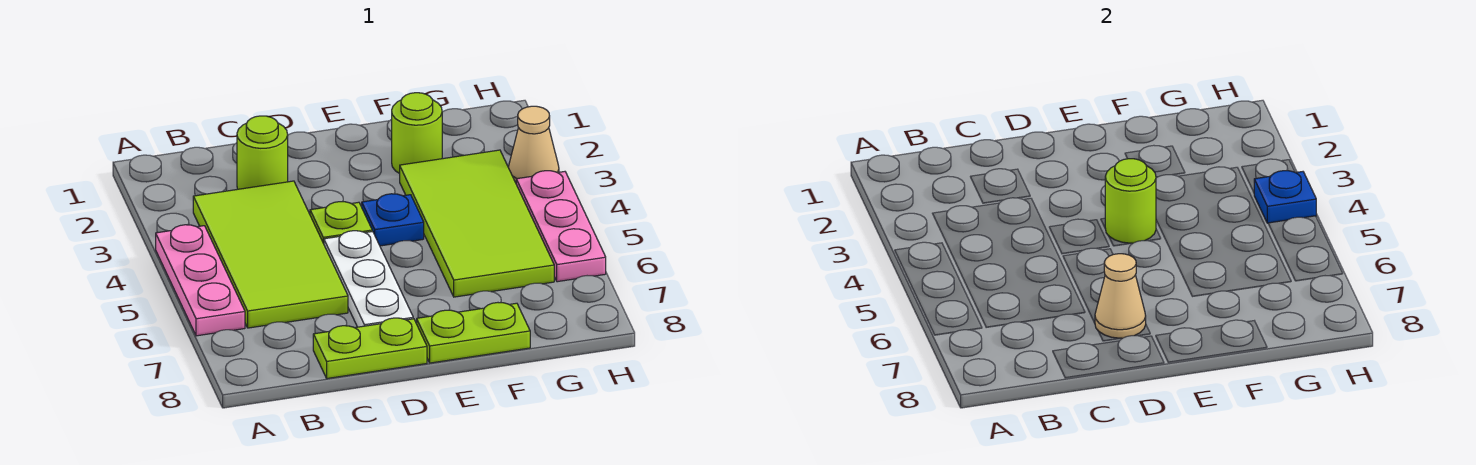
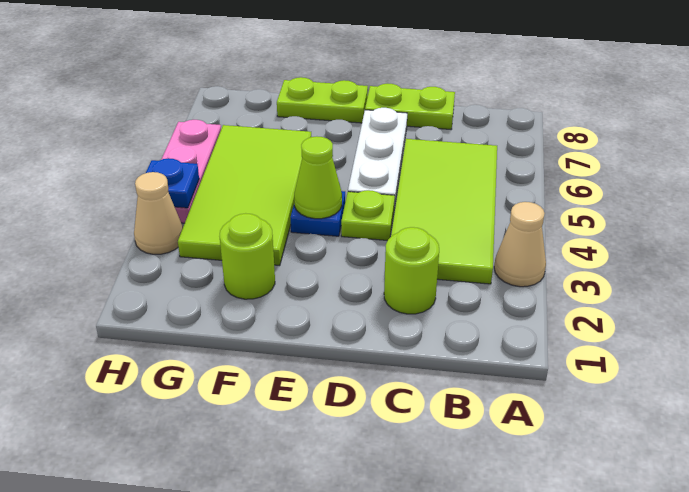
pink plate A4:A6 level 1 -> none
tan cone D7 level 2 -> tan cone A3 level 1
lime round brick E4 level 2 -> lime cone E4 level 2

